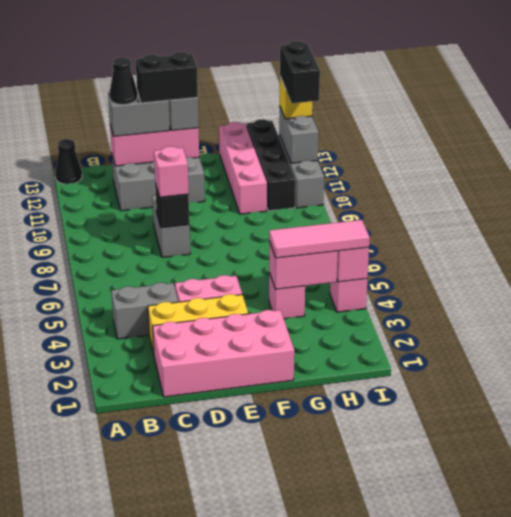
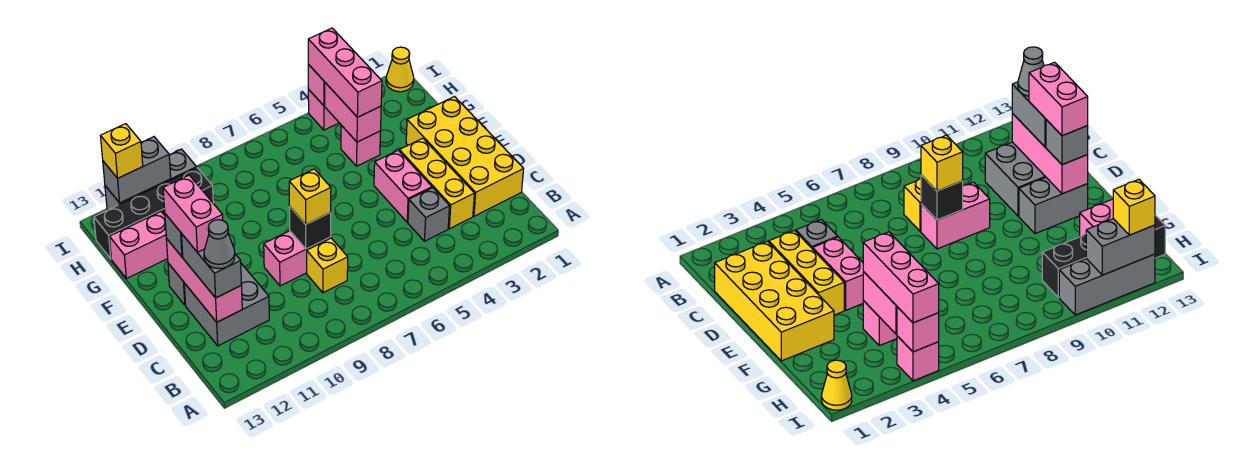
black cone A13 level 1 -> none
grey brick B4:C4 level 1 -> grey brick C4 level 1
pink brick C1:F2 level 1 -> yellow brick C1:F2 level 1
none -> yellow brick C8 level 1
black cone C12 level 4 -> grey cone C12 level 4
grey brick D8:D9 level 1 -> pink brick D8:D9 level 1
pink brick D8 level 3 -> yellow brick D8 level 3
black brick D12:E12 level 4 -> pink brick D12:E12 level 4
pink tile G4:I4 level 3 -> pink brick G4:I4 level 3
pink brick G10:G13 level 1 -> pink brick G12:G13 level 1
none -> yellow cone I1 level 1
black brick I11:I12 level 4 -> none

